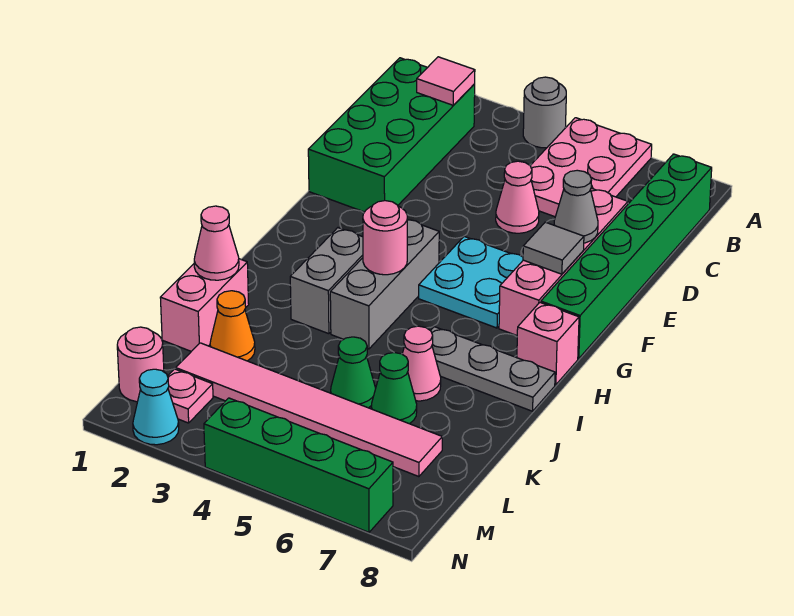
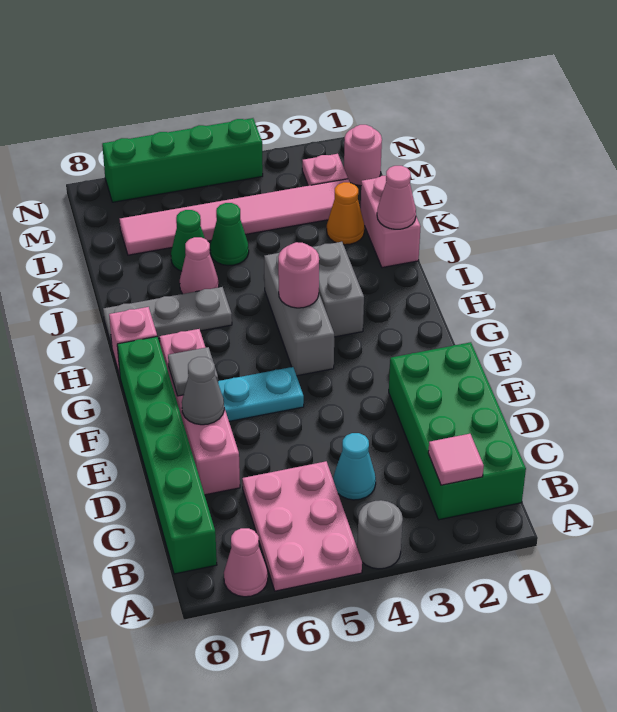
pink cone D5 level 1 -> pink cone A7 level 1
cyan plate F5:G6 level 1 -> cyan plate F5:F6 level 1
cyan cone N2 level 1 -> cyan cone C4 level 1

